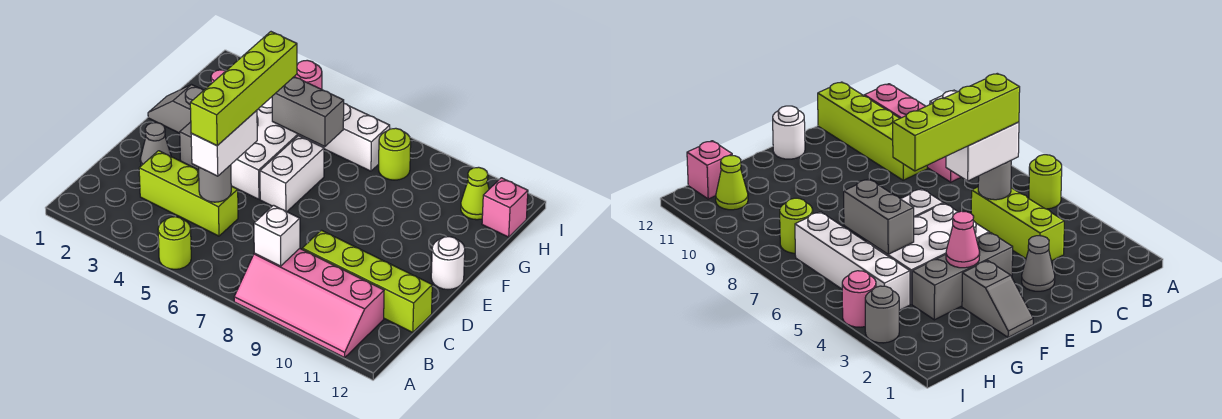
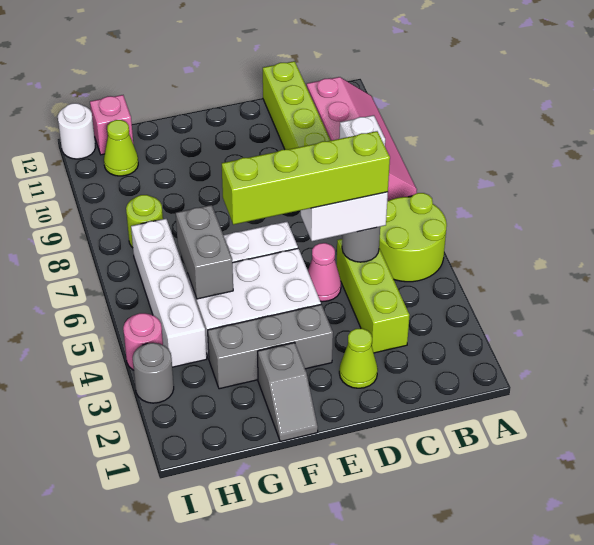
lime round brick A5 level 1 -> lime round brick A5:B6 level 1
grey cone D2 level 1 -> lime cone D2 level 1
white round brick E12 level 1 -> white round brick I12 level 1
pink cone F3 level 2 -> pink cone D5 level 1

